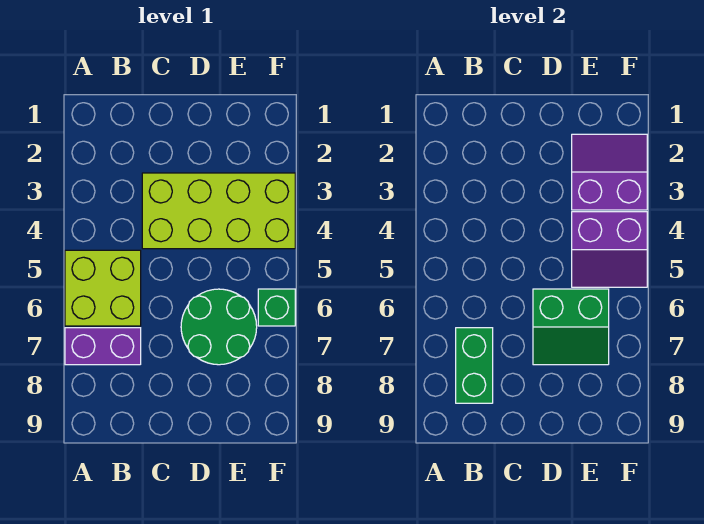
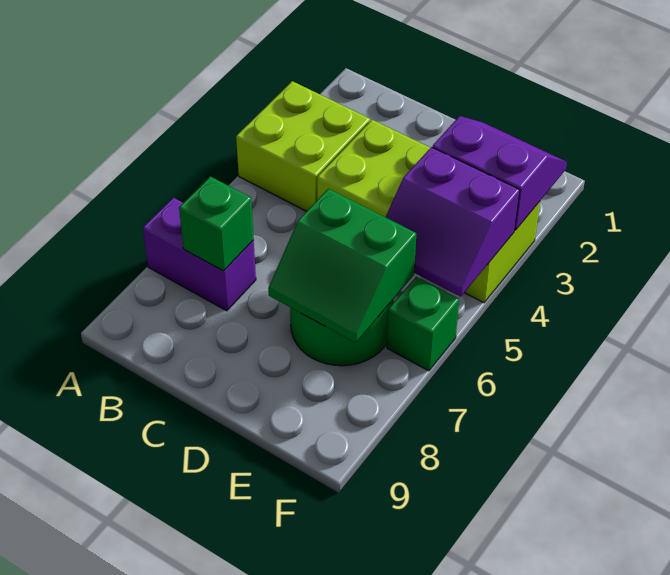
lime brick A5:B6 level 1 -> lime brick A3:B4 level 1
green brick B7:B8 level 2 -> green brick B7 level 2

